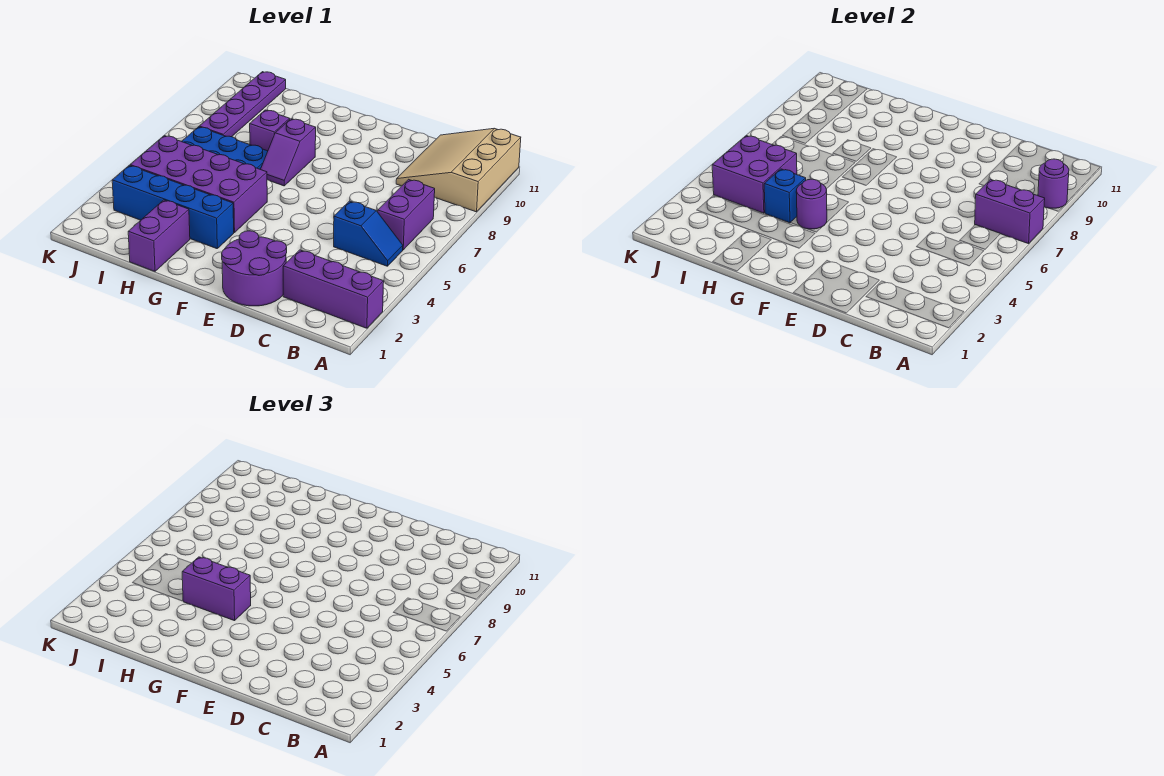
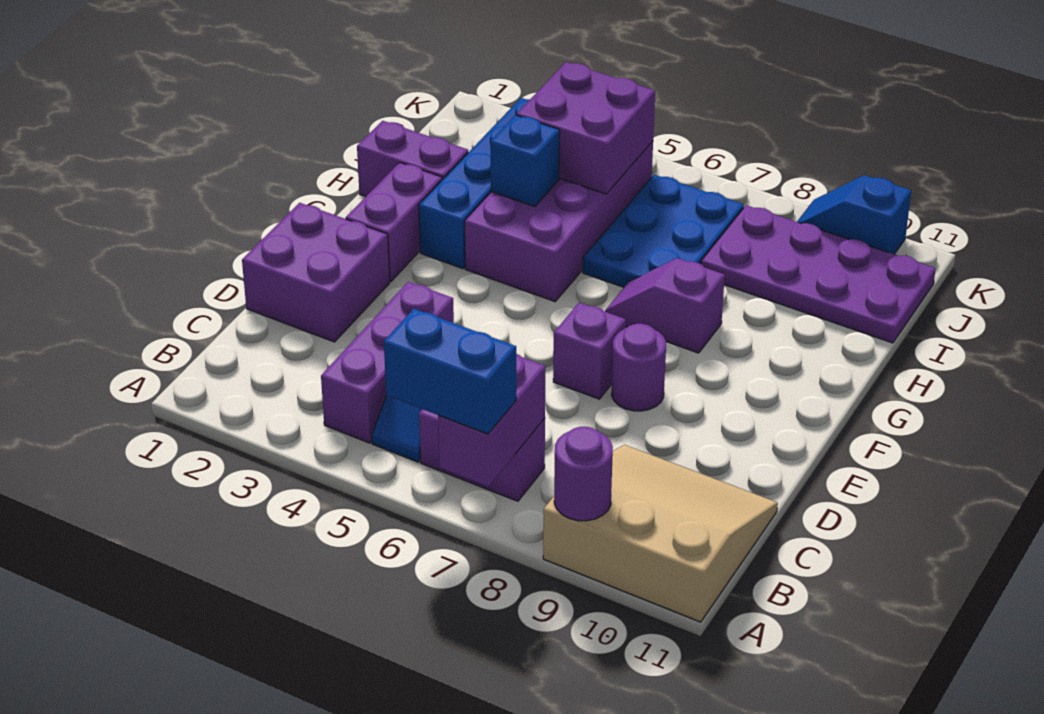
purple brick A2:C2 level 1 -> purple brick B4:D4 level 1
none -> blue brick A6:A7 level 3
purple round brick D1:E2 level 1 -> purple brick D1:E2 level 1
purple round brick G4 level 2 -> purple round brick E8 level 1
purple brick G4:H4 level 3 -> purple brick F2:G2 level 1
purple brick H8 level 1 -> purple brick E7 level 1
purple plate J8:J11 level 1 -> purple plate I8:J11 level 1
none -> blue slope K9:K10 level 1 top 10

